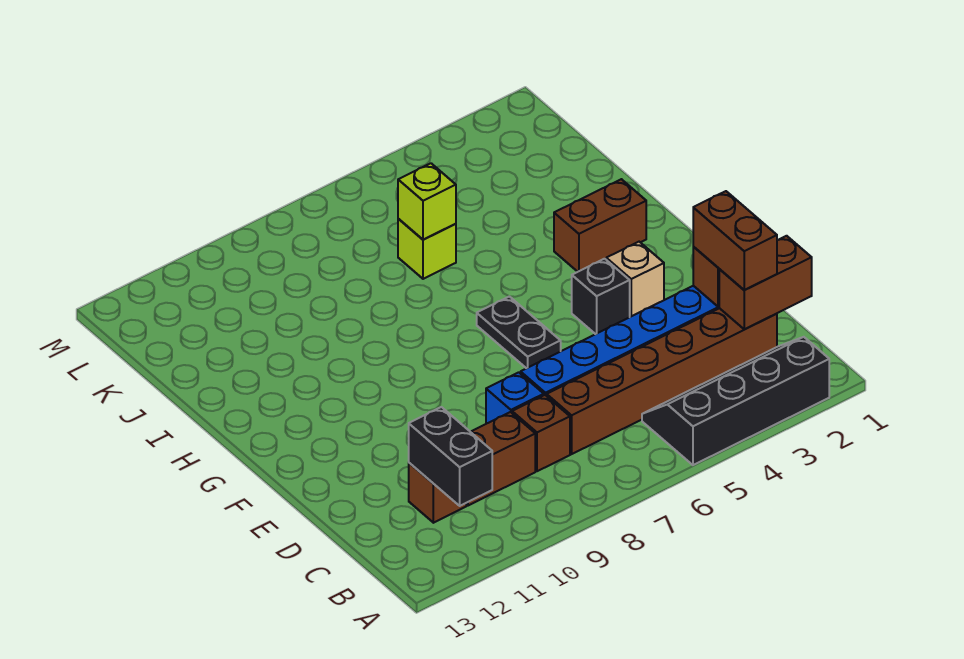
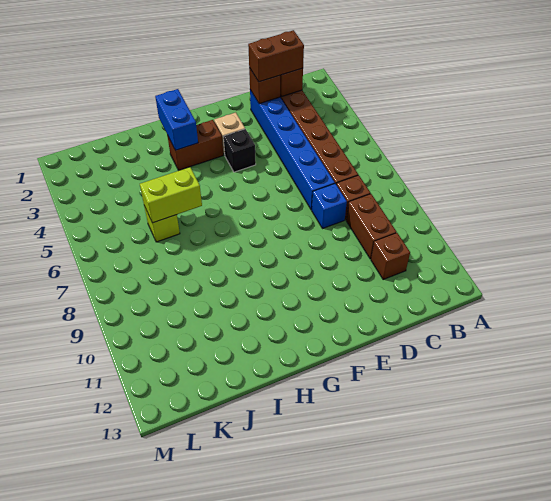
black slope A2:B5 level 1 top A -> none
black brick B11:C11 level 2 -> none
black plate F6:G6 level 1 -> none
brown brick H2:H3 level 1 -> brown brick G3:H3 level 1
none -> blue brick H2:H3 level 2
lime brick J6 level 2 -> lime brick I6:J6 level 2

